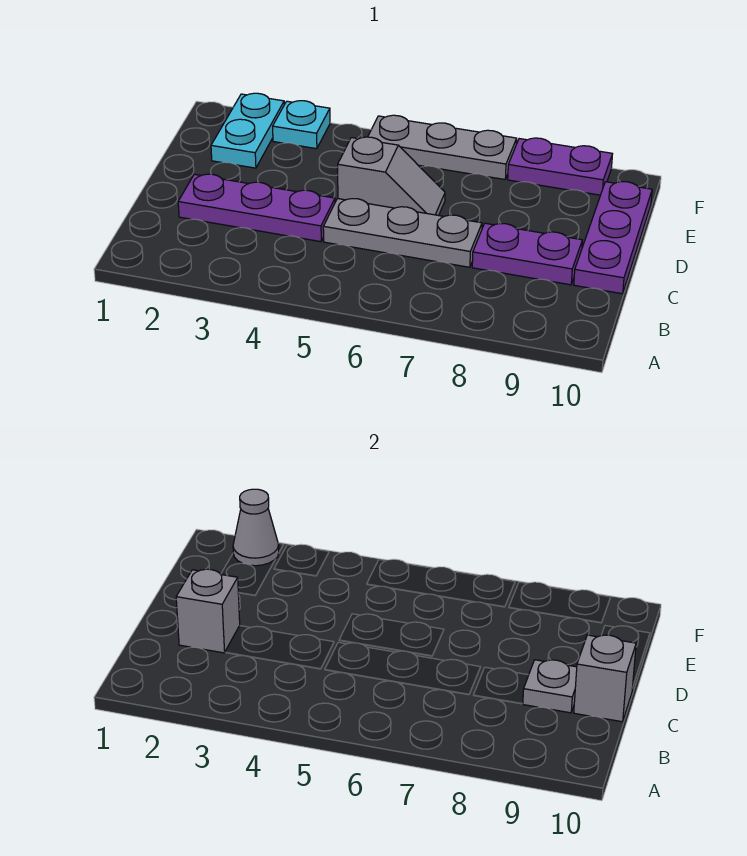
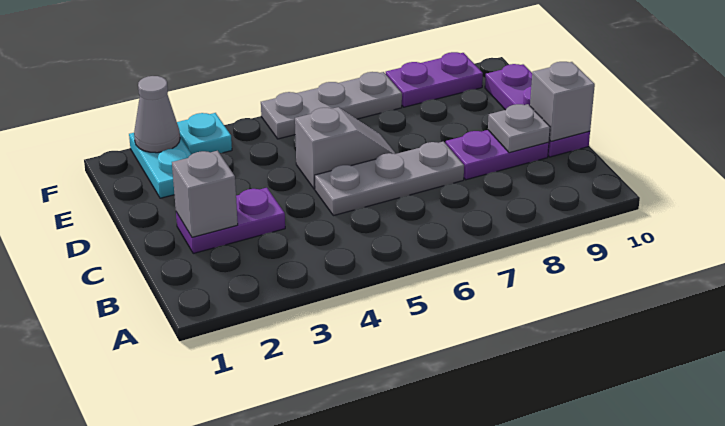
purple plate C2:C4 level 1 -> purple plate C2:C3 level 1

